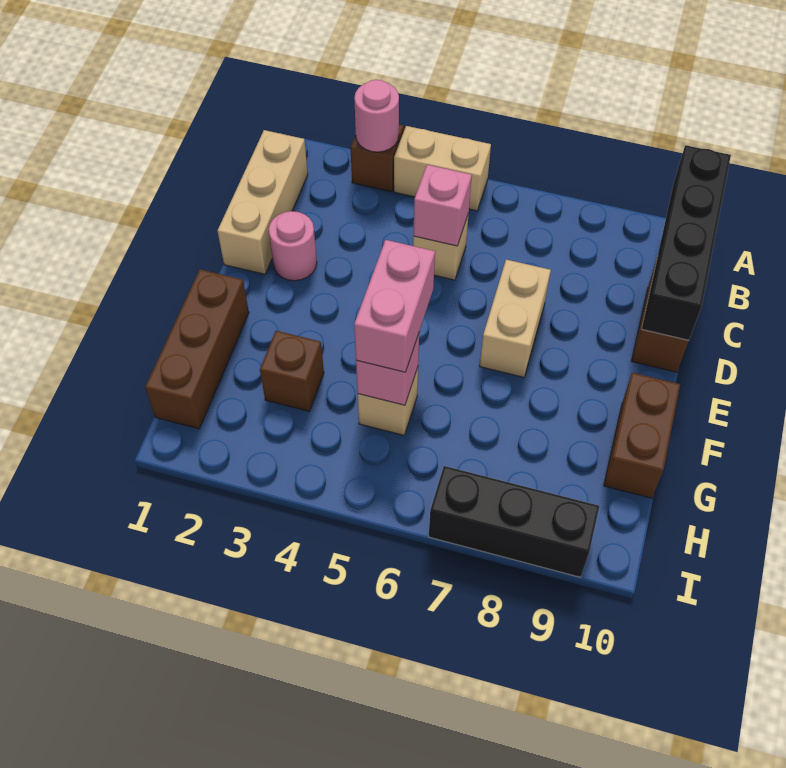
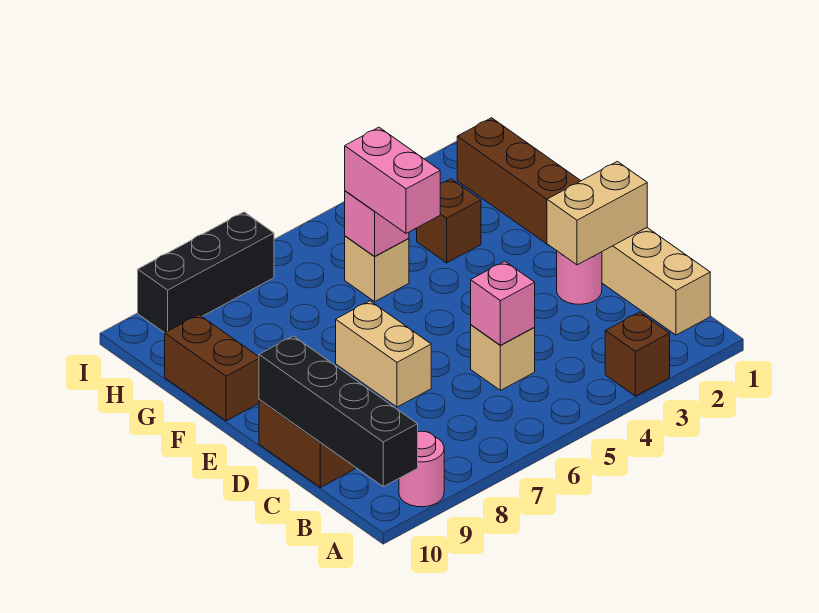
pink round brick A3 level 2 -> pink round brick A9 level 1
tan brick A4:A5 level 1 -> tan brick D1:D2 level 2

